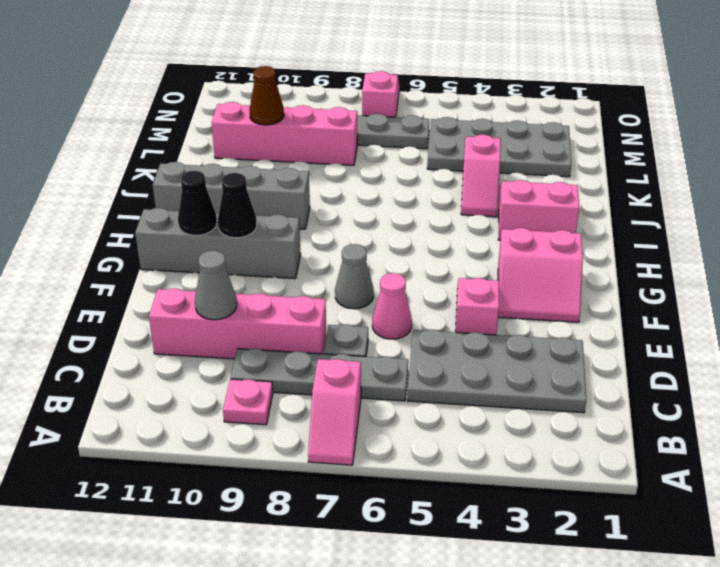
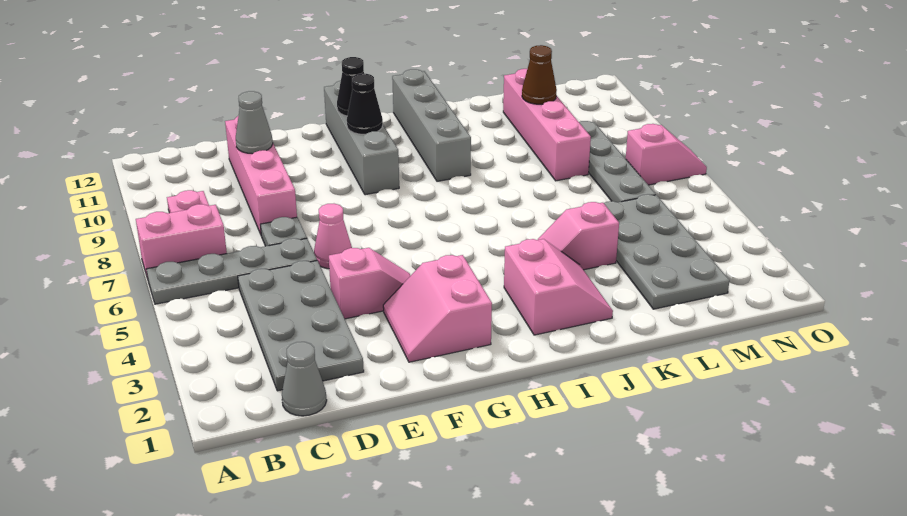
pink slope A7:B7 level 1 top B -> pink brick A7:B7 level 1
grey plate C6:C9 level 1 -> grey plate A6:D6 level 1
grey cone F7 level 1 -> grey cone C1 level 1

